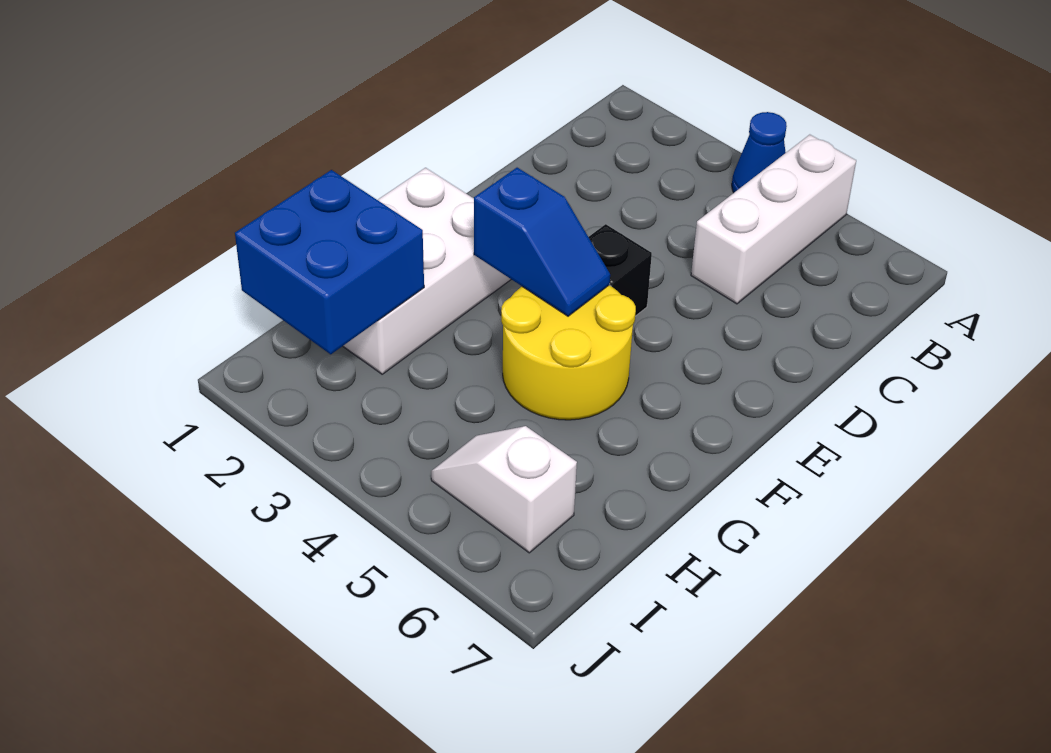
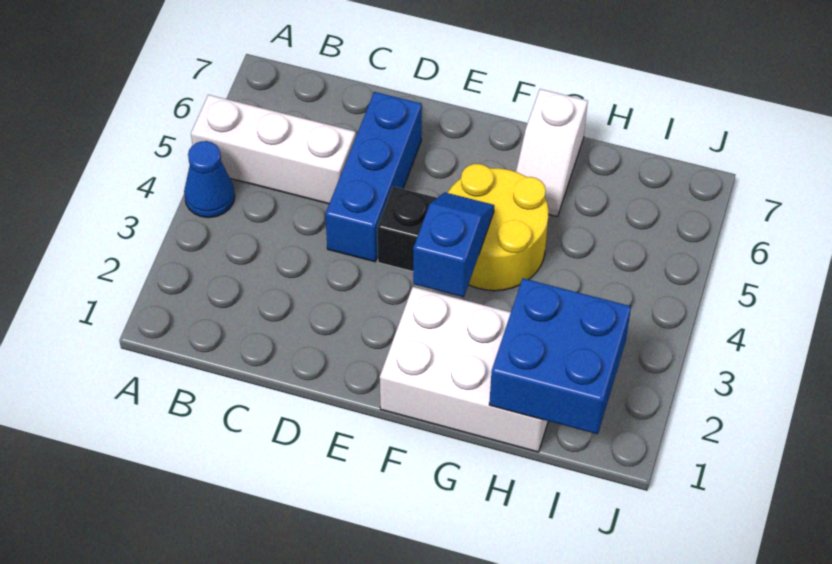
none -> blue brick D4:D6 level 1
white slope I5:I6 level 1 top 6 -> white slope G6:G7 level 1 top 7

